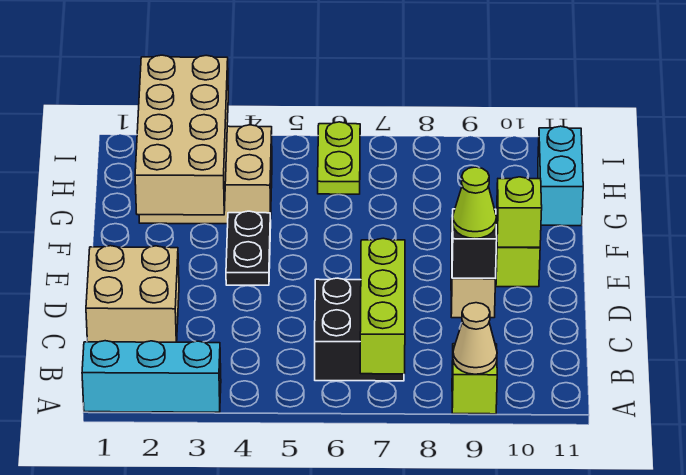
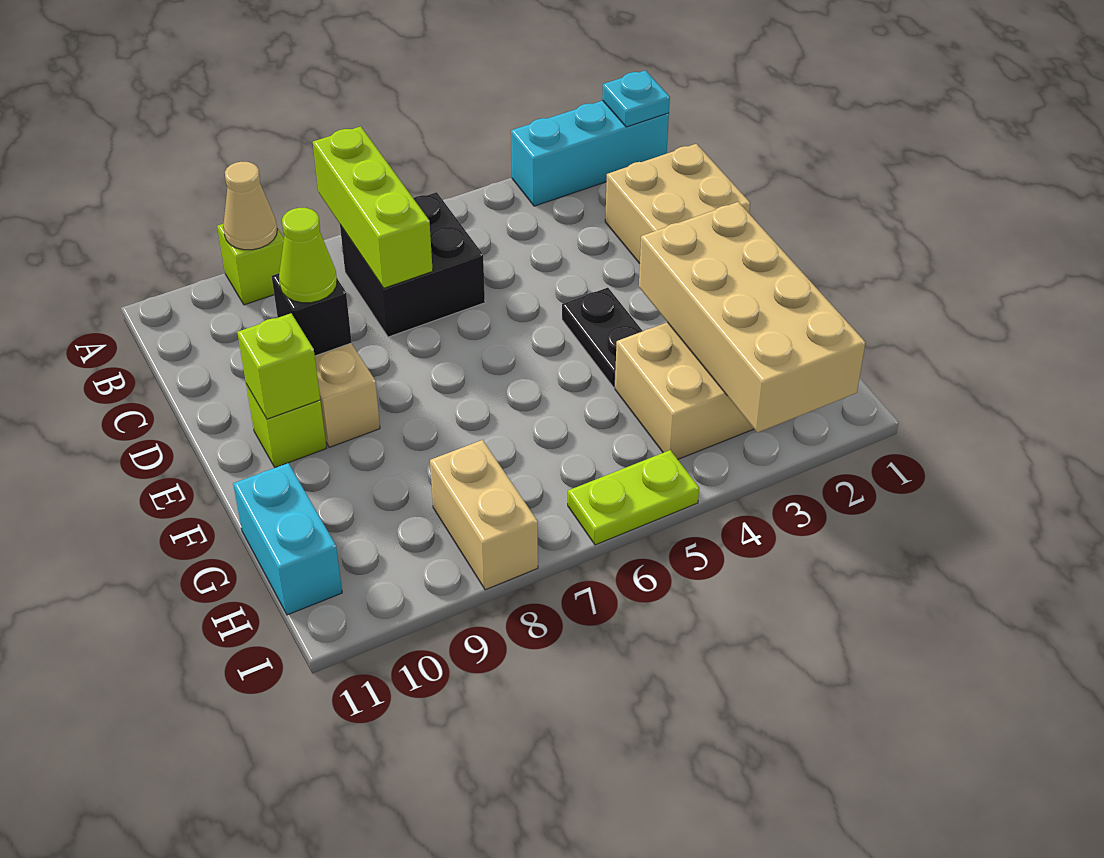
none -> cyan plate A1 level 2
lime plate H6:I6 level 1 -> lime plate I5:I6 level 1
none -> tan brick H8:I8 level 1

